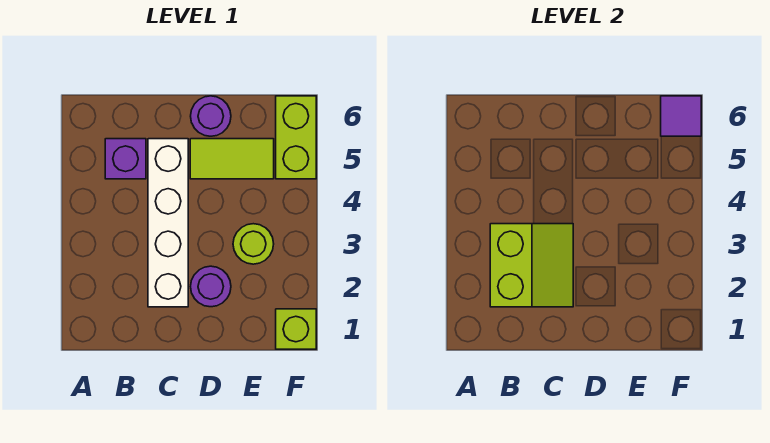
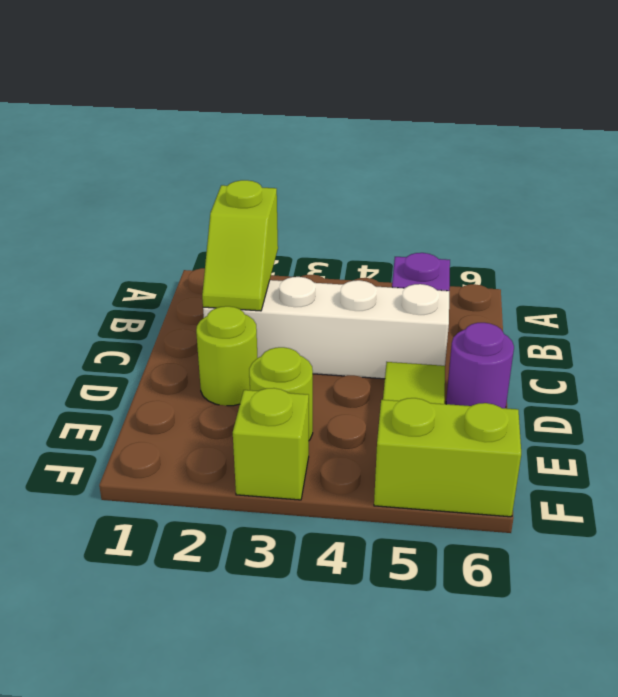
lime slope B2:C3 level 2 top B -> lime slope B2:C2 level 2 top B
purple round brick D2 level 1 -> lime round brick D2 level 1
lime brick F1 level 1 -> lime brick F3 level 1
purple tile F6 level 2 -> none

